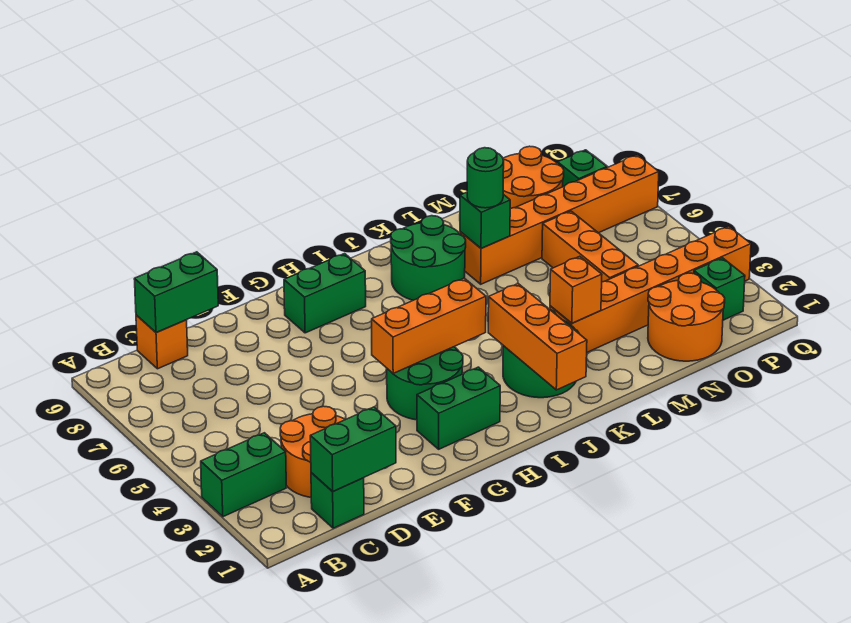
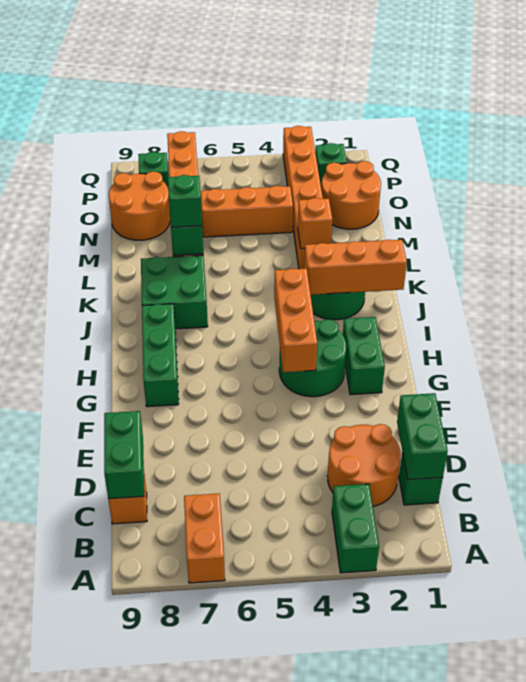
none -> orange brick A7:B7 level 1
green brick G8:H8 level 1 -> green brick G8:I8 level 1
green round brick J7:K8 level 1 -> green brick J7:K8 level 1
green round brick L7 level 3 -> green brick L7 level 3

